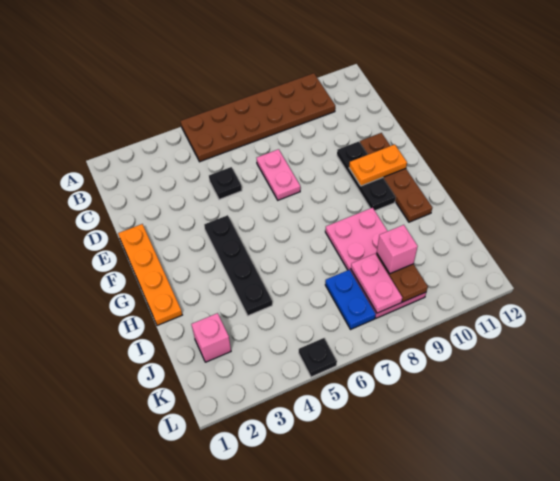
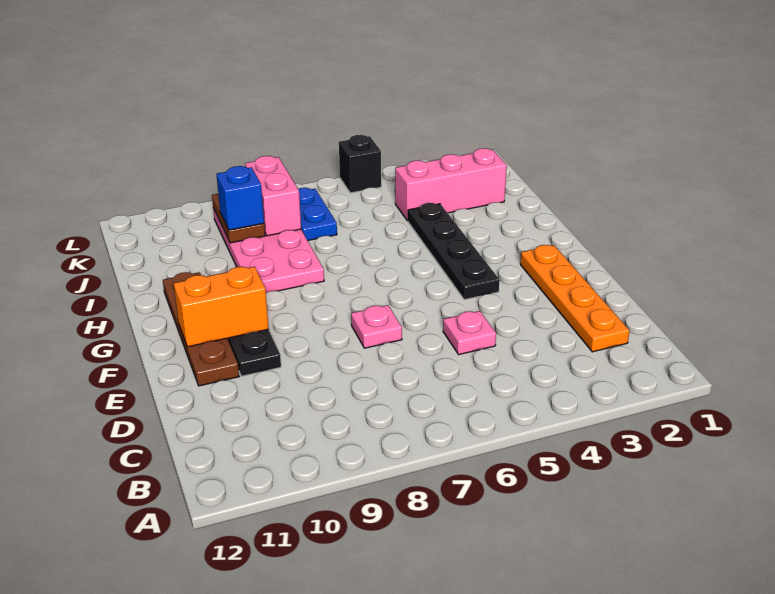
brown plate A5:B10 level 1 -> none
black plate D5 level 1 -> pink plate D5 level 1
pink plate D7:E7 level 1 -> pink plate E7 level 1
orange plate E1:H1 level 1 -> orange plate C2:F2 level 1
orange plate F10:F11 level 2 -> orange brick F10:F11 level 2
pink brick J2 level 1 -> pink brick J2:J4 level 1
pink plate J8:K8 level 2 -> pink brick J8:K8 level 2
pink brick J9 level 3 -> blue brick J9 level 3
black plate L5 level 1 -> black brick L5 level 1

